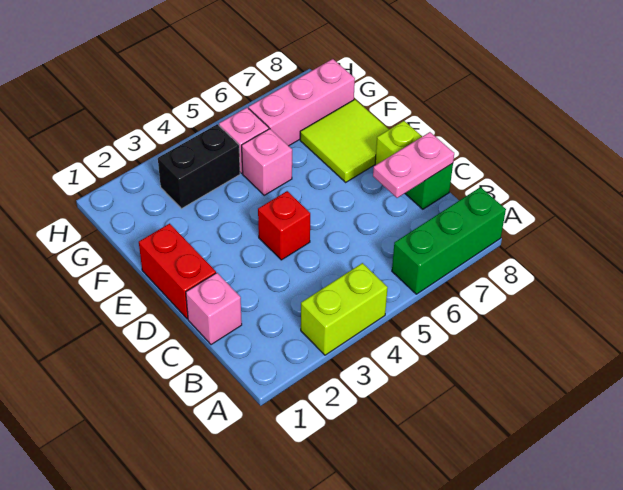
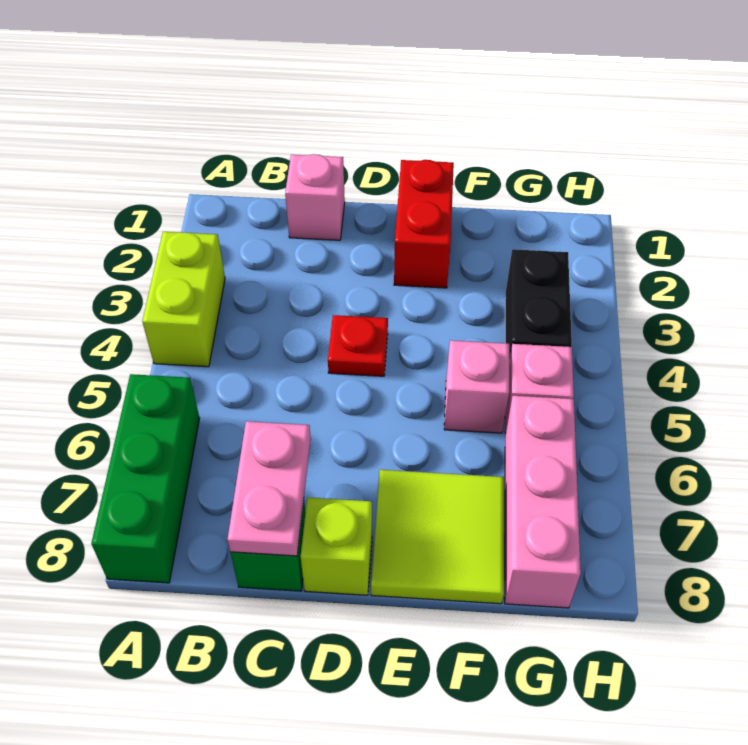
red brick D1:E1 level 1 -> red brick E1:E2 level 1
red brick D4 level 1 -> red plate D4 level 1

